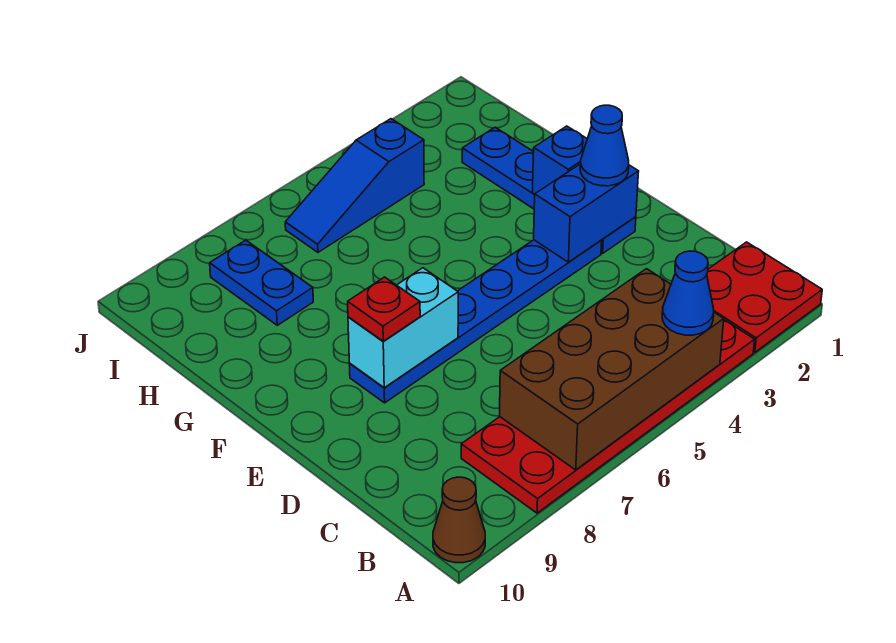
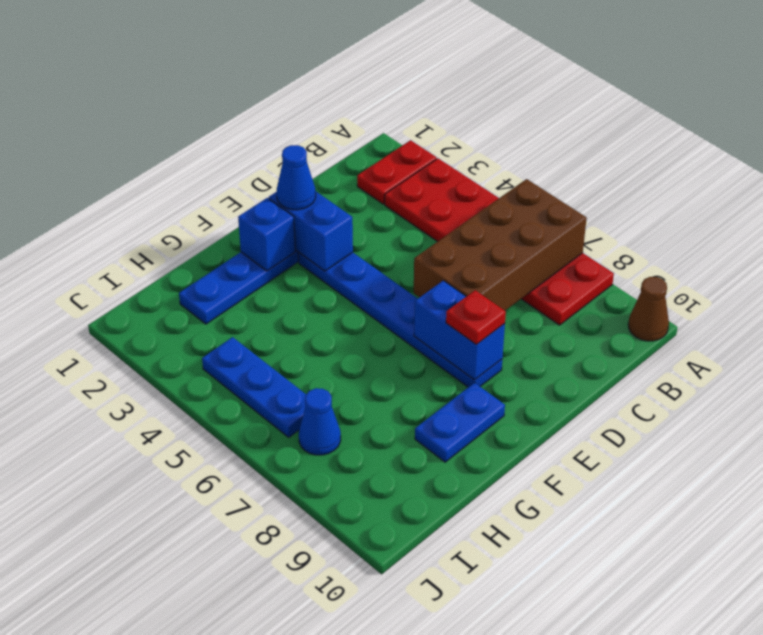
red plate A1:B2 level 1 -> red plate A2:B2 level 1
brown brick A4:B7 level 2 -> brown brick A6:D7 level 2
blue cone A4 level 3 -> blue cone I7 level 1
cyan brick E7:E8 level 2 -> blue brick E7:E8 level 2
blue plate H8:I8 level 1 -> blue plate F9:G9 level 1
blue slope I4:I6 level 1 top 4 -> blue plate I4:I6 level 1

